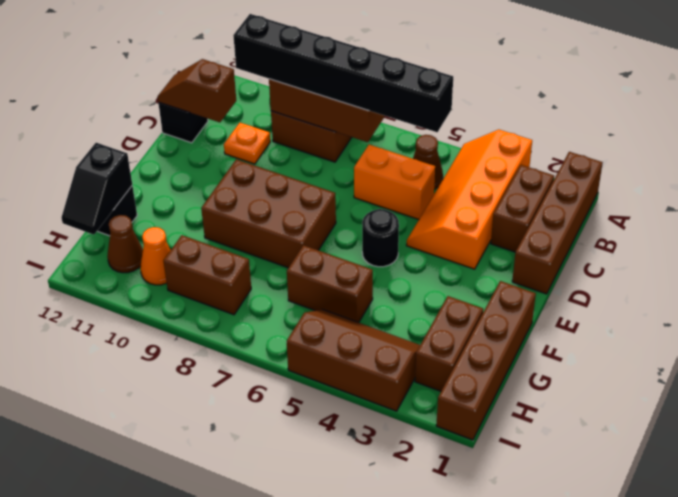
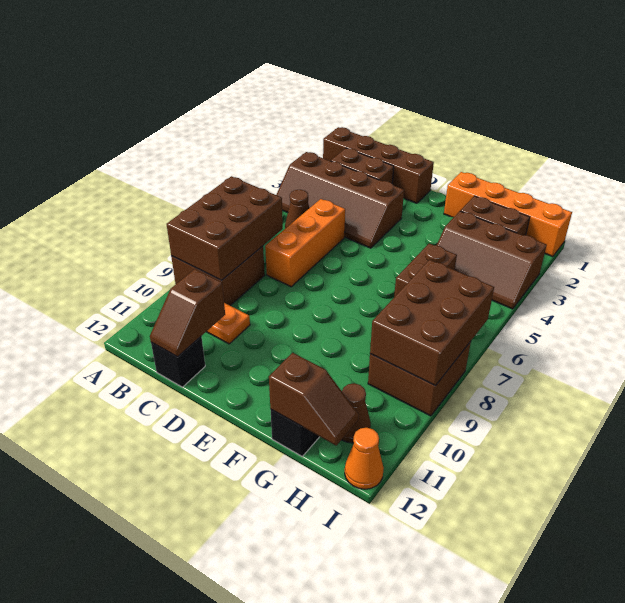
orange slope A3:D4 level 1 top 3 -> brown slope A3:D4 level 1 top 3
black brick B5:B10 level 3 -> none
orange brick C5:C6 level 1 -> orange brick C5:C7 level 1
black round brick E5 level 1 -> none
brown brick E7:F9 level 1 -> brown brick H7:I9 level 2
brown brick F1:I1 level 1 -> orange brick F1:I1 level 1
black slope G12:H12 level 2 top G -> brown slope G12:H12 level 2 top G
brown slope H3:I5 level 1 top I -> brown slope G3:I4 level 1 top 3
brown brick H8:H9 level 1 -> brown brick H8:I9 level 1
orange cone H10 level 1 -> orange cone I12 level 1

